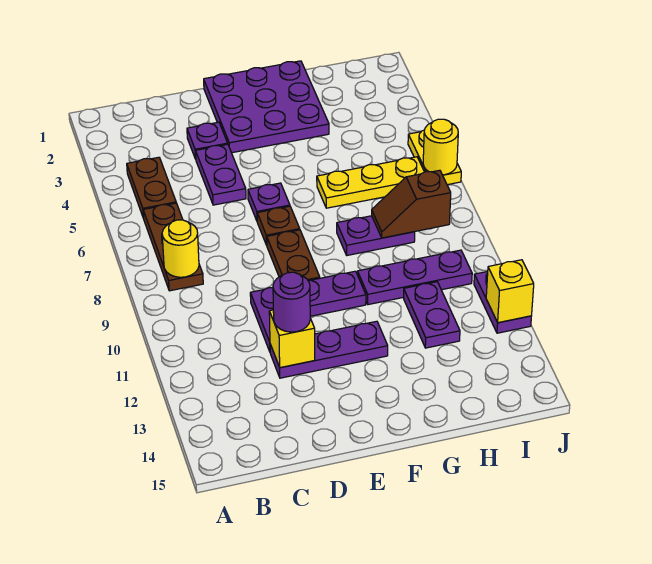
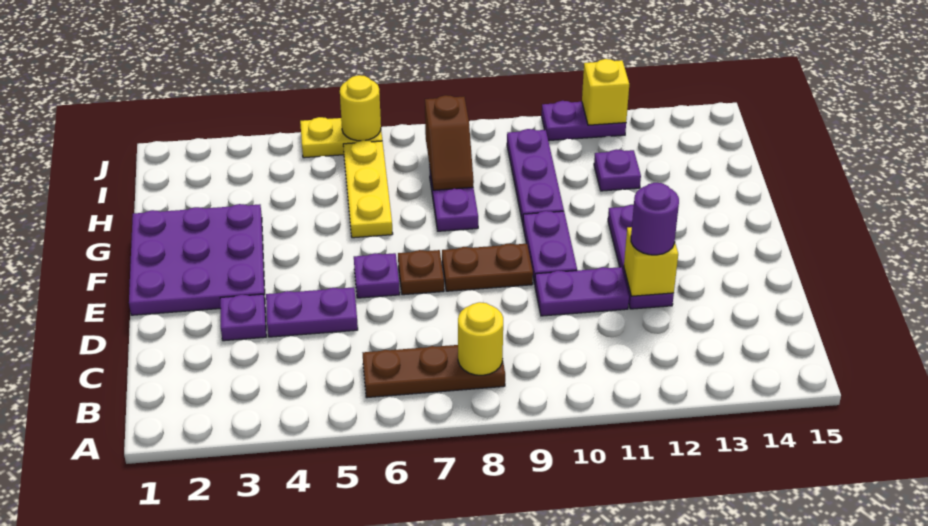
brown plate B4:B5 level 1 -> none
purple plate H11:H12 level 1 -> purple plate H12 level 1

